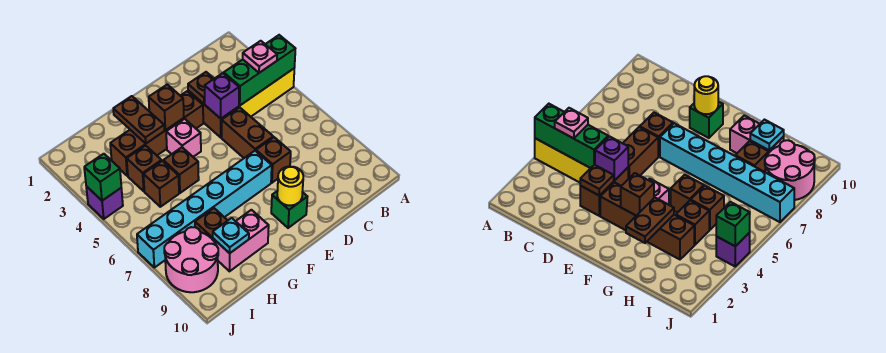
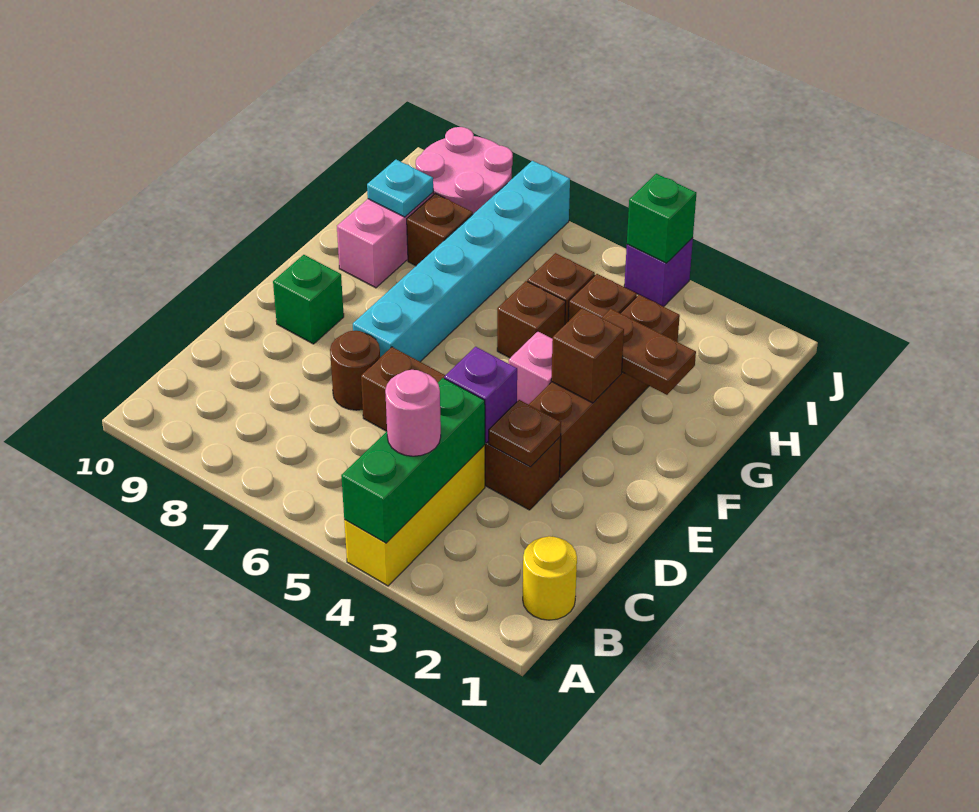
pink plate B4 level 3 -> pink round brick B4 level 3
brown brick D7 level 1 -> brown round brick D7 level 1
yellow round brick E9 level 2 -> yellow round brick B1 level 1

